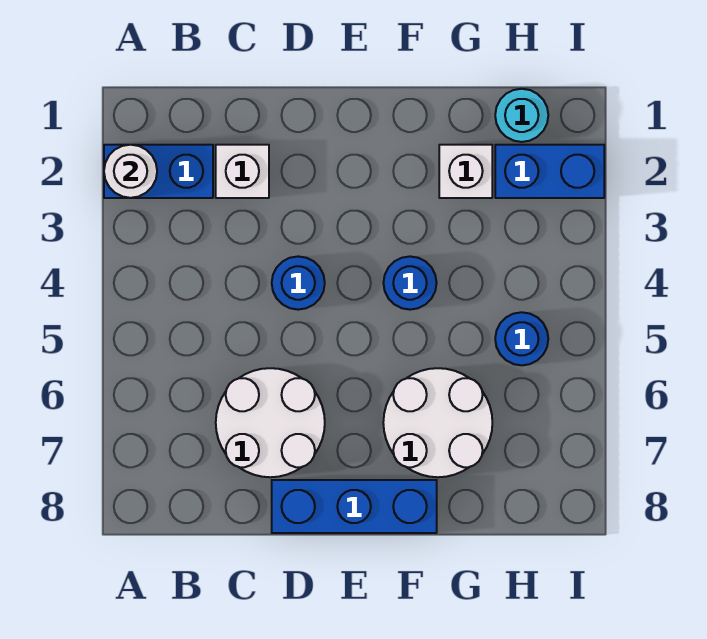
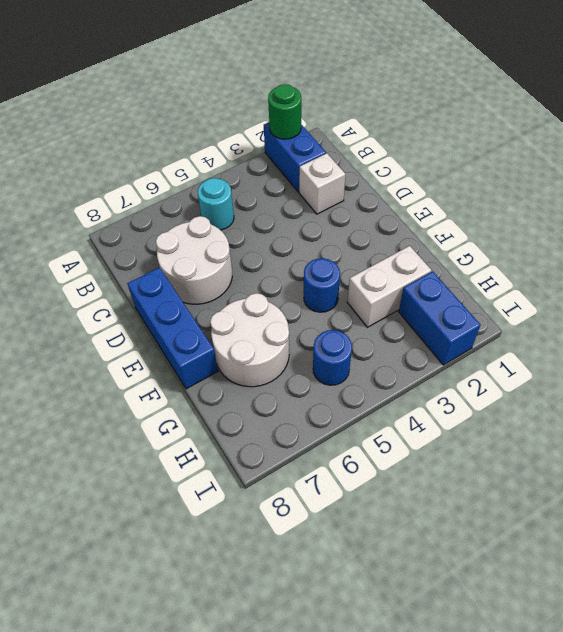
white round brick A2 level 2 -> green round brick A2 level 2
blue round brick D4 level 1 -> none
white brick G2 level 1 -> white brick G2:G3 level 1
cyan round brick H1 level 1 -> cyan round brick B5 level 1

